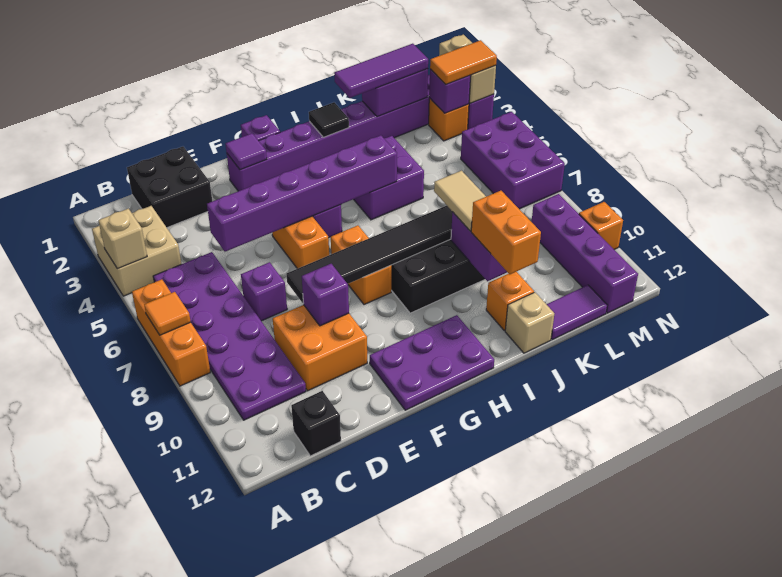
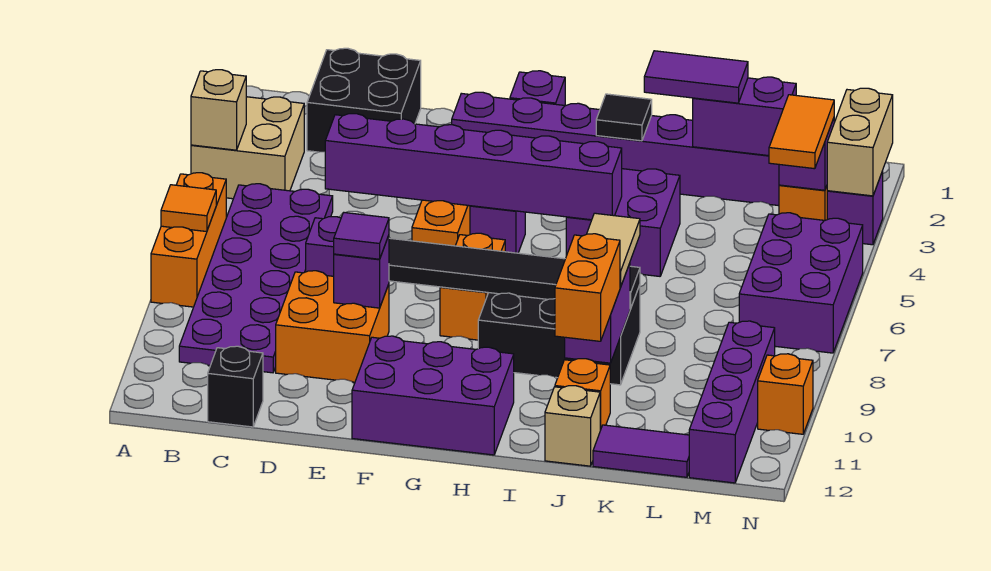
purple tile F2 level 2 -> purple tile E9 level 3
purple plate F11:H12 level 1 -> purple brick F11:H12 level 1
purple tile J2:L2 level 3 -> purple tile J2:K2 level 3
orange tile M3:N3 level 3 -> orange tile M3:M4 level 3

